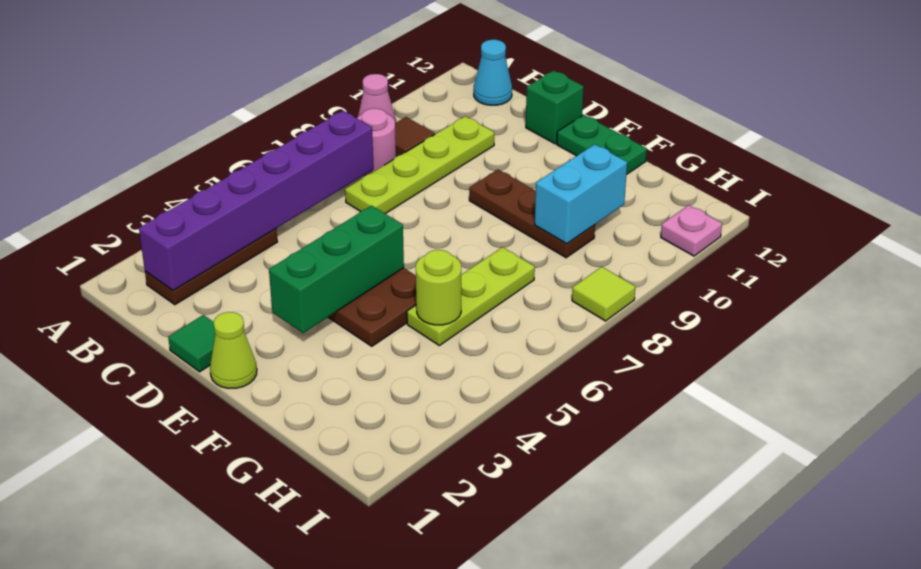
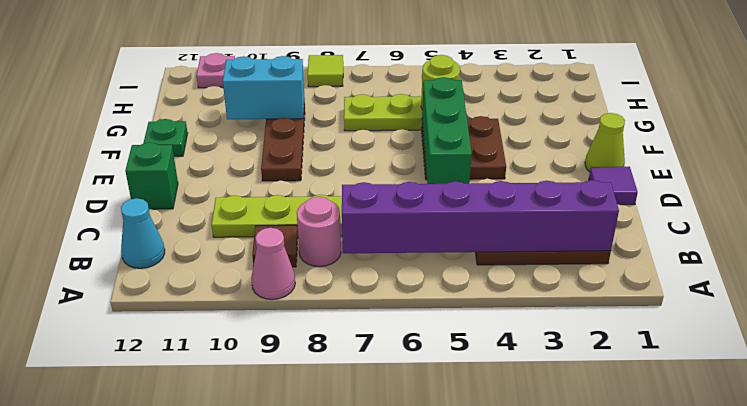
green tile D1 level 1 -> purple tile D1 level 1
green brick E3:E5 level 2 -> green brick D5:F5 level 2
green plate E12:F12 level 1 -> green plate F12 level 1

